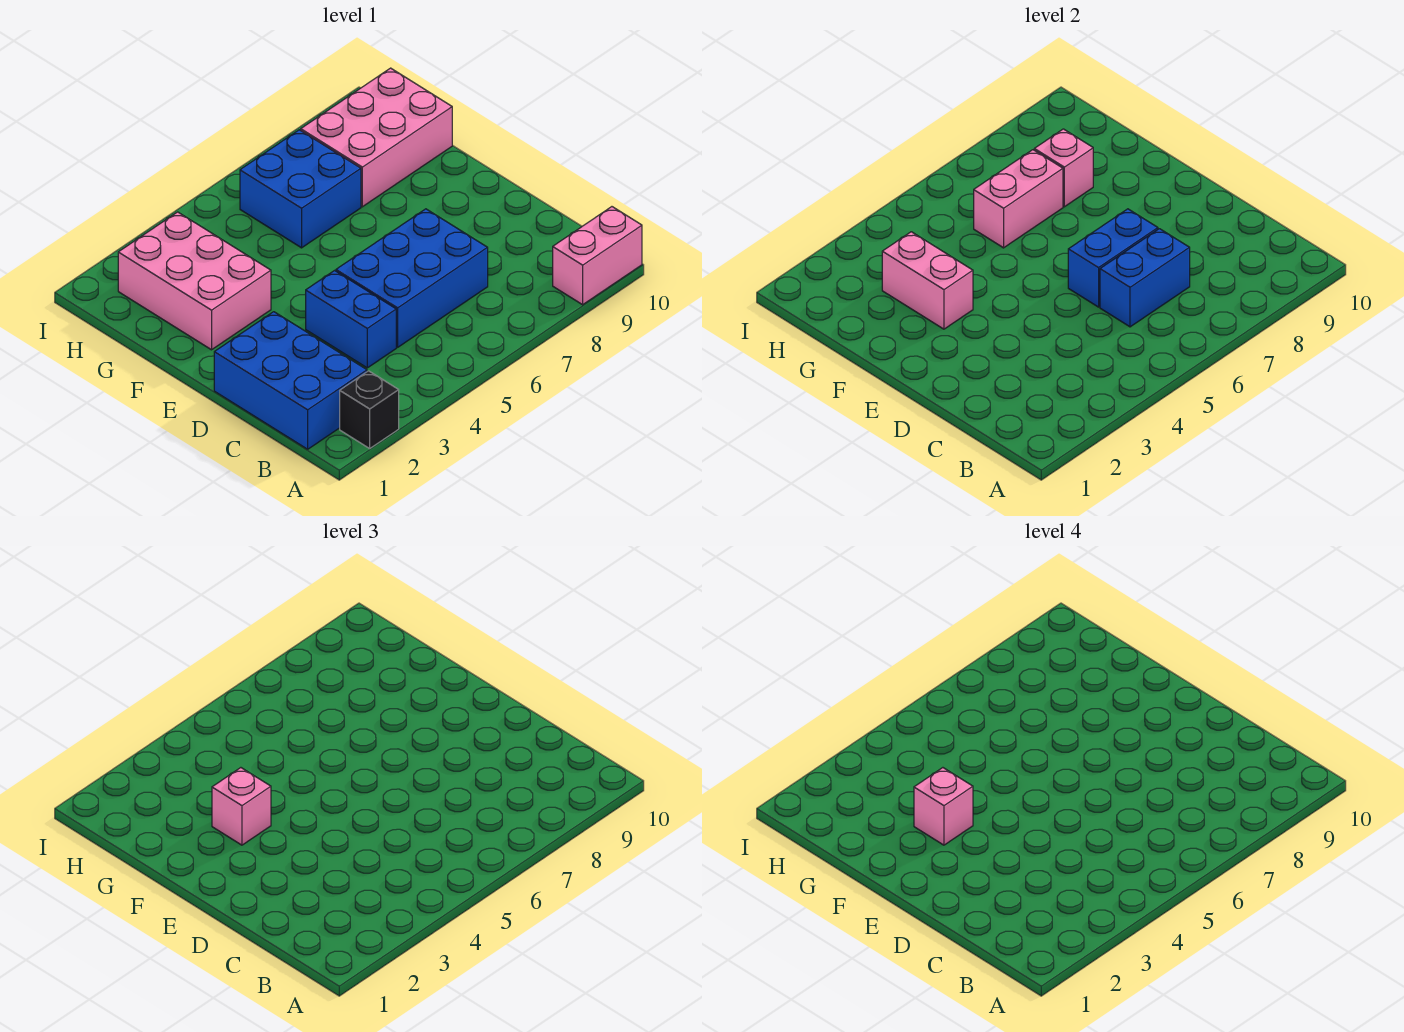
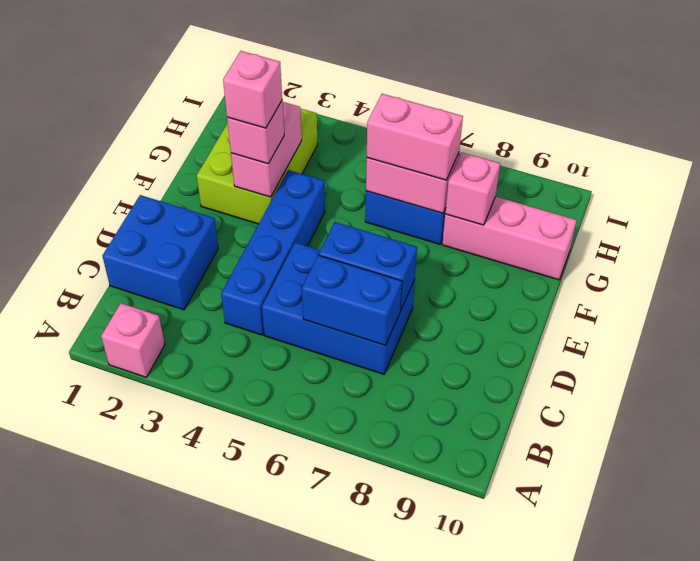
black brick A2 level 1 -> pink brick A2 level 1
pink brick A9:A10 level 1 -> pink brick G6:G7 level 3
blue brick B1:D2 level 1 -> blue brick C1:D2 level 1
blue brick C4:D4 level 1 -> blue brick C4:F4 level 1
pink brick F2:H3 level 1 -> lime brick F2:H3 level 1
pink brick G8:H10 level 1 -> pink brick G8:G10 level 1

